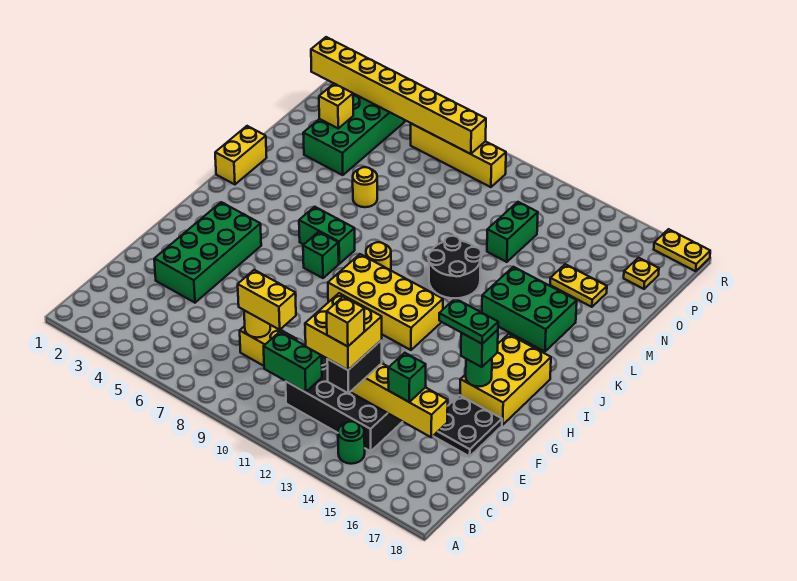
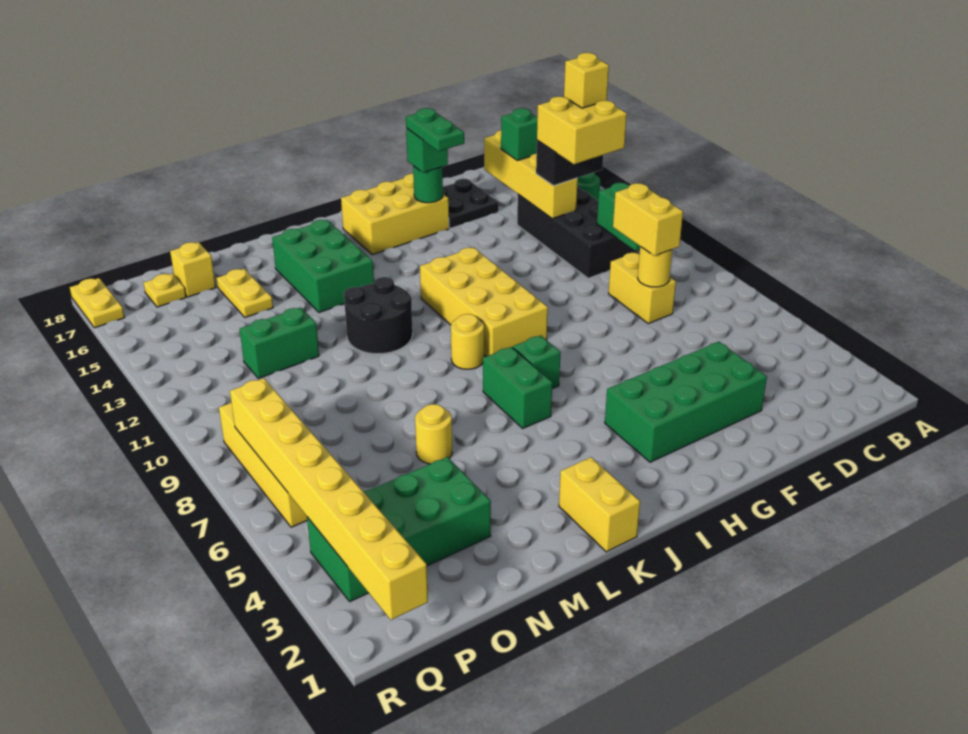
yellow brick K1:L1 level 1 -> yellow brick K1:K2 level 1
yellow brick O3 level 2 -> yellow brick O17 level 1

